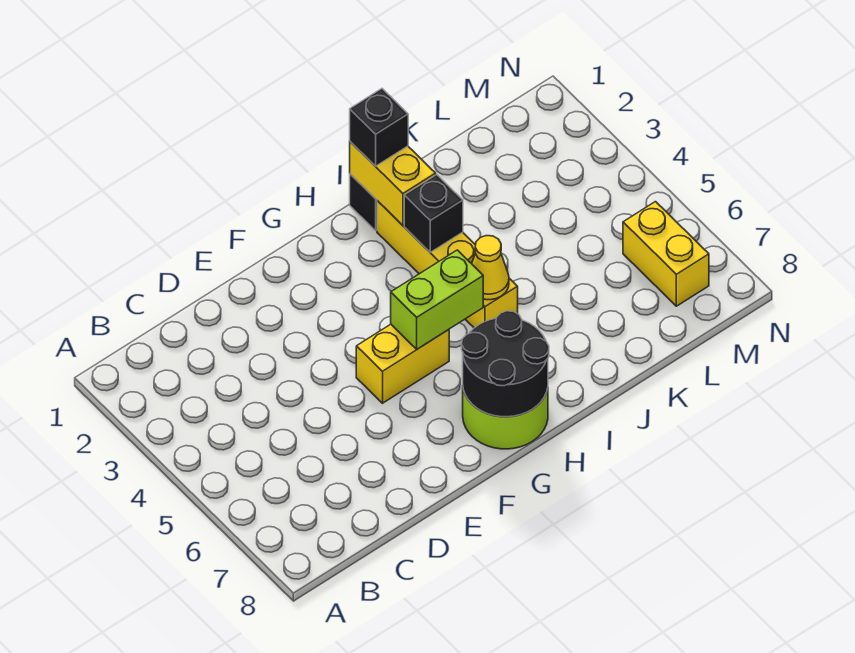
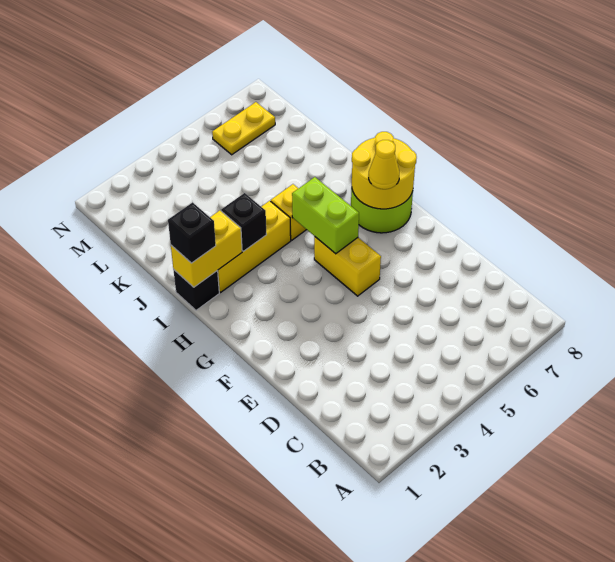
black round brick G7:H8 level 2 -> yellow round brick G7:H8 level 2
yellow cone I5 level 2 -> yellow cone G7 level 3
yellow brick M6:M7 level 1 -> yellow plate M6:M7 level 1

